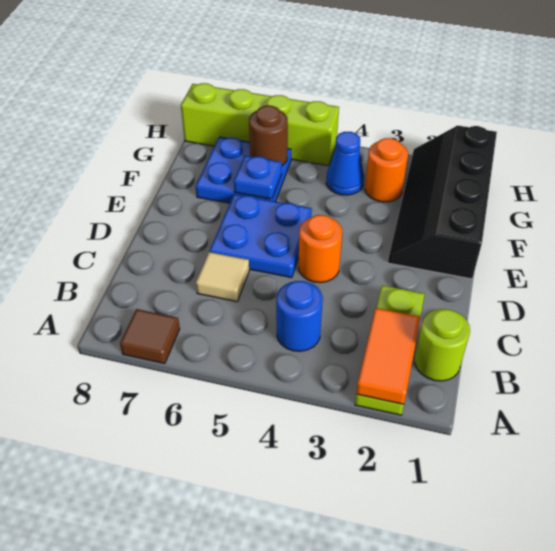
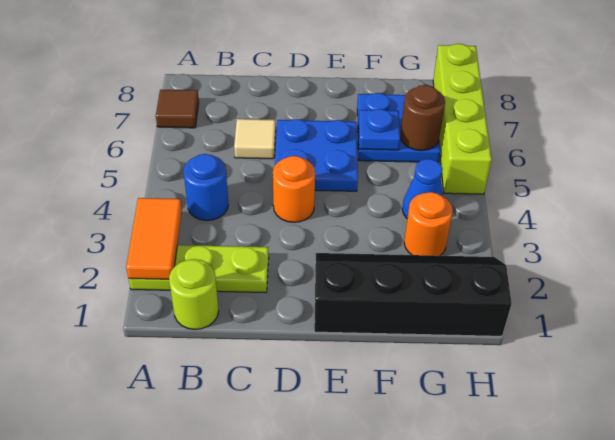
orange tile A2:B2 level 2 -> orange tile A2:A3 level 2

